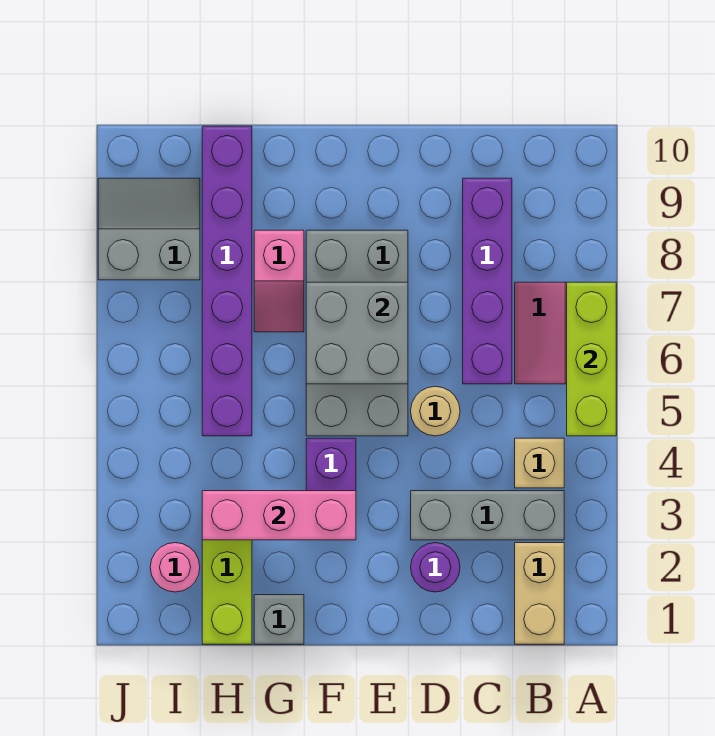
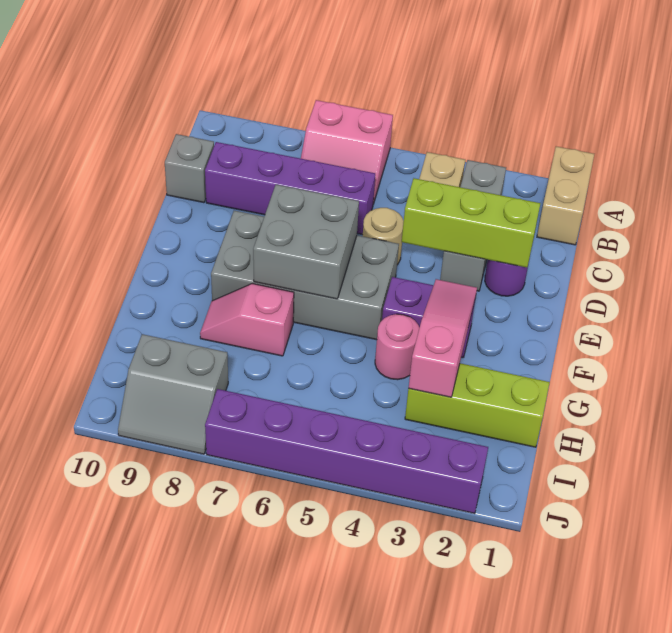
lime brick A5:A7 level 2 -> lime brick D2:D4 level 2
tan brick B1:B2 level 1 -> tan brick A1:B1 level 1
pink brick F3:H3 level 2 -> pink slope F3:H3 level 2 top H
grey brick G1 level 1 -> grey brick C10 level 1
pink slope G7:G8 level 1 top 8 -> pink slope G7:G8 level 1 top 7
purple brick H5:H10 level 1 -> purple brick J2:J7 level 1
pink round brick I2 level 1 -> pink round brick G4 level 1
grey slope I8:J9 level 1 top 8 -> grey slope I8:J9 level 1 top I

